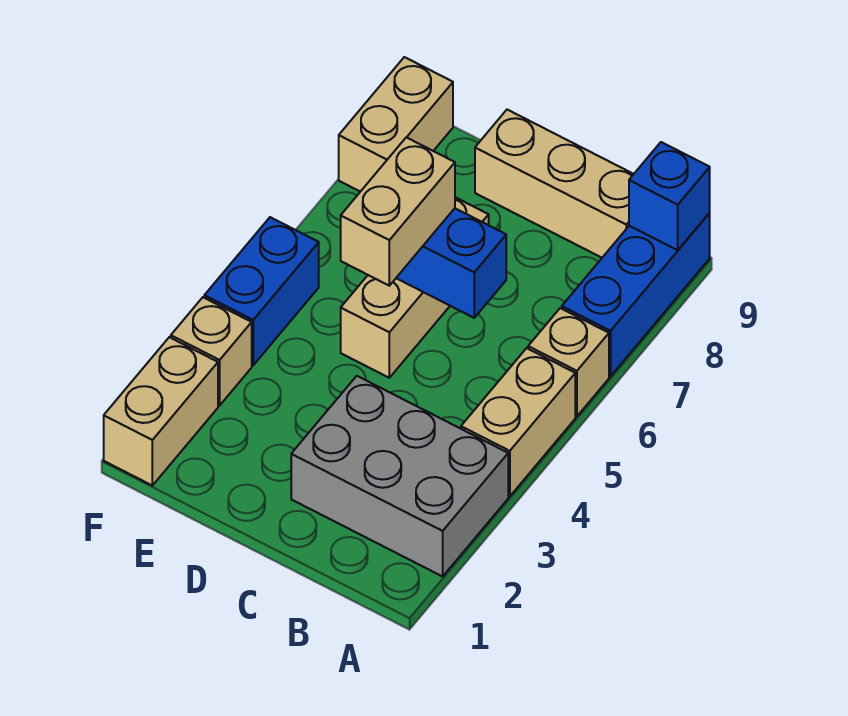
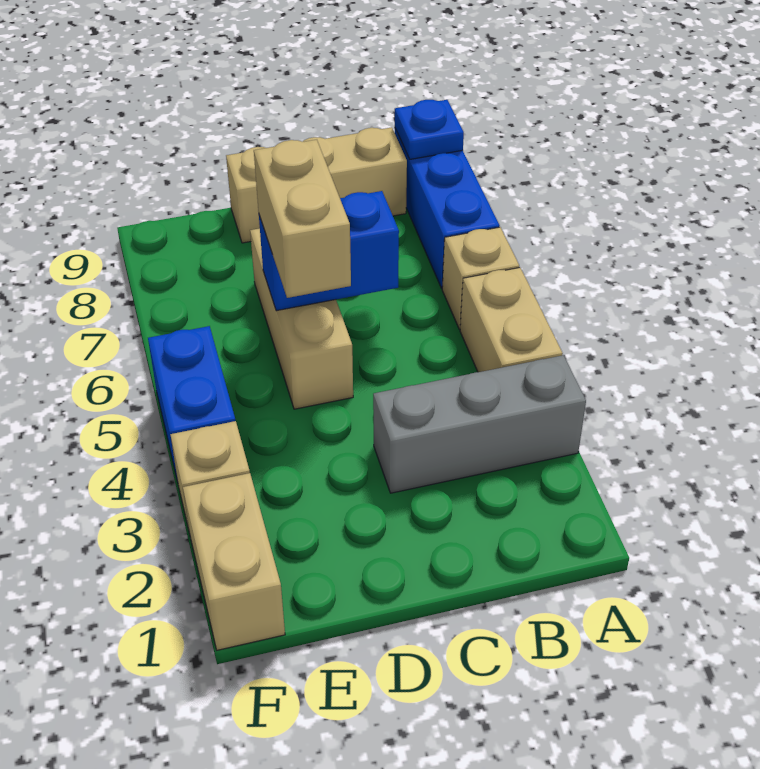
grey brick A2:C3 level 1 -> grey brick A3:C3 level 1
blue brick A9 level 2 -> blue plate A9 level 2
tan brick F8:F9 level 1 -> none

